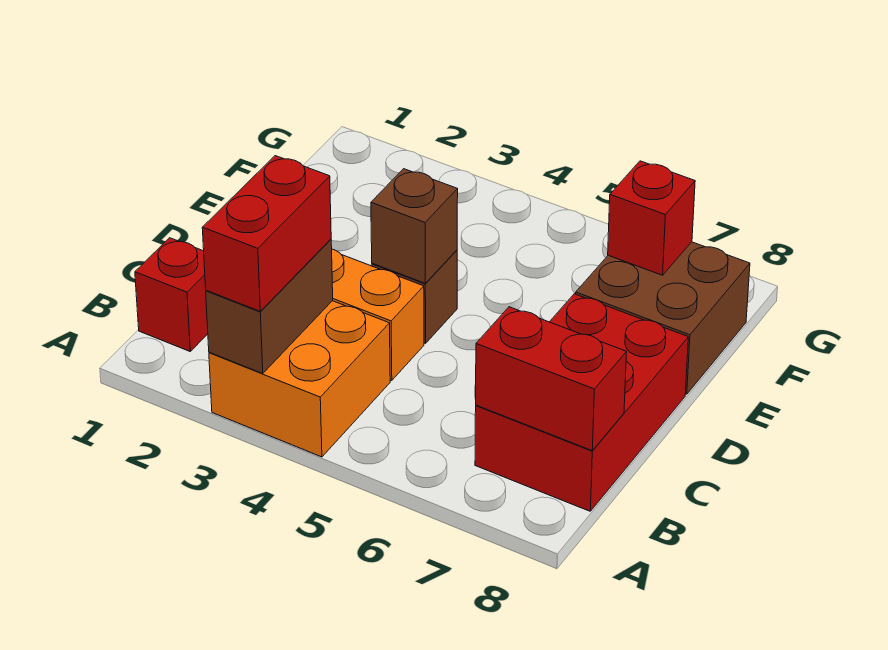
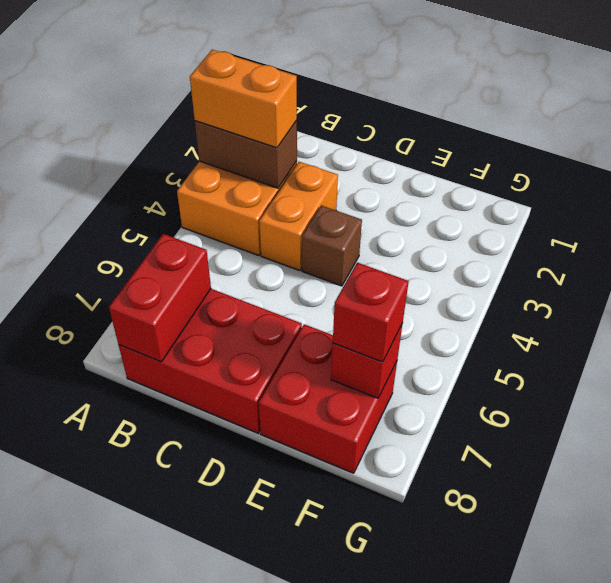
red brick A3:B3 level 3 -> orange brick A3:B3 level 3
red brick B1 level 1 -> red brick F7 level 3
brown brick D4 level 2 -> none
brown brick E7:F8 level 1 -> red brick E7:F8 level 1

